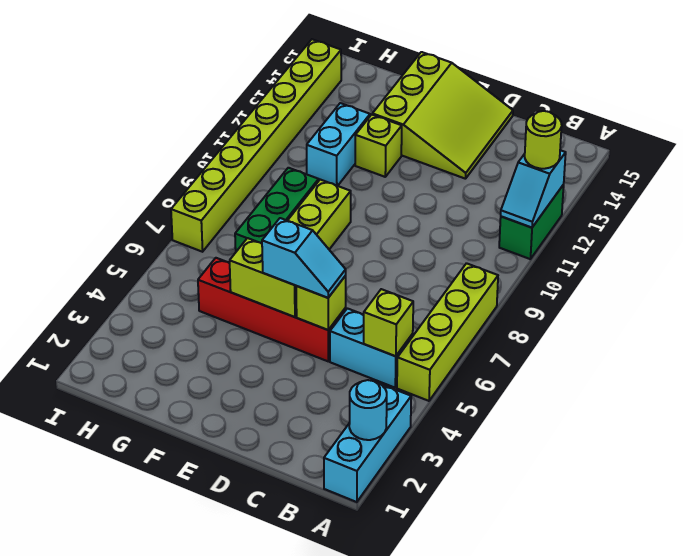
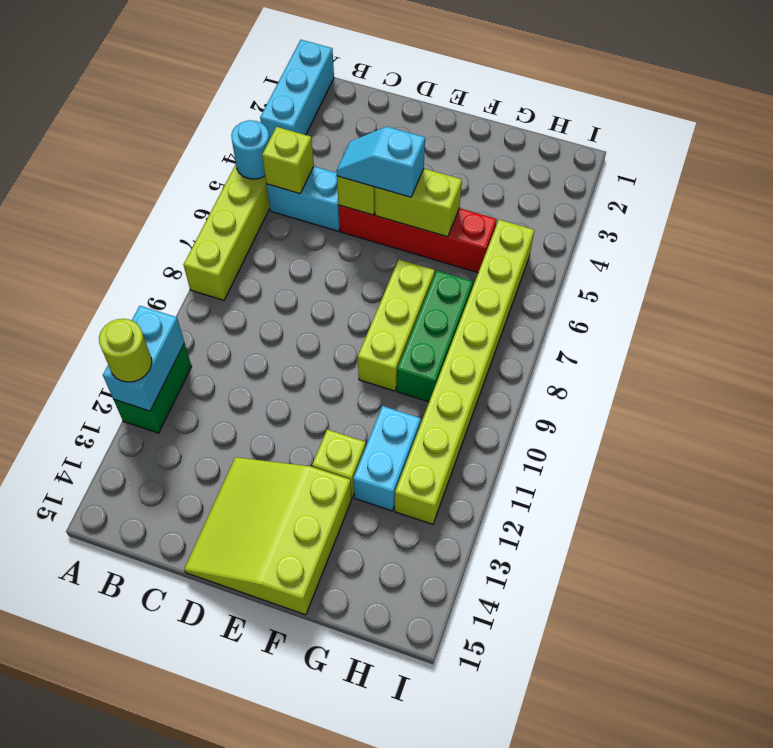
cyan round brick A2 level 2 -> cyan round brick A5 level 2
cyan slope A11:A12 level 2 top 12 -> cyan brick A11:A12 level 2
lime brick I7:I14 level 1 -> lime brick H5:H12 level 1

